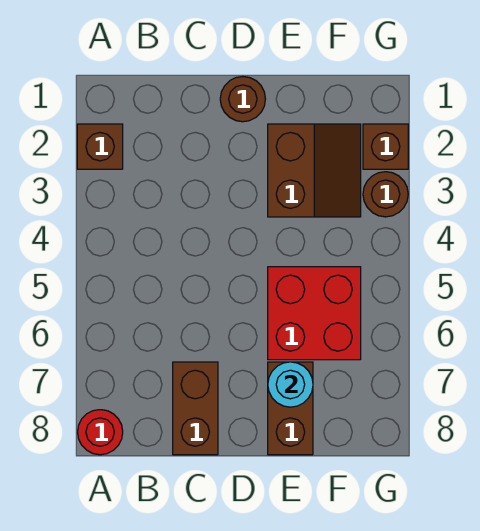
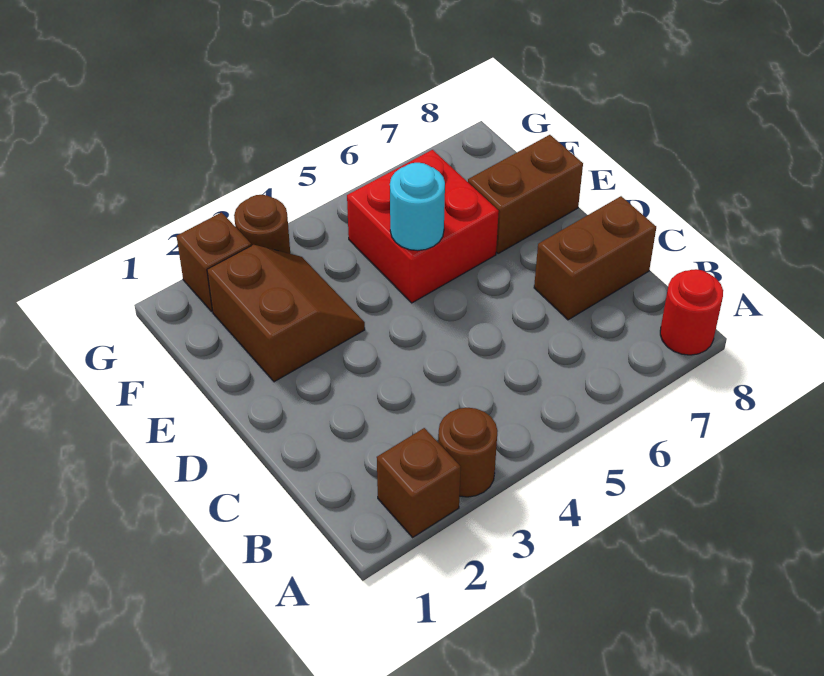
brown round brick D1 level 1 -> brown round brick A3 level 1
brown slope E2:F3 level 1 top E -> brown slope E2:F3 level 1 top 2
cyan round brick E7 level 2 -> cyan round brick E5 level 2

